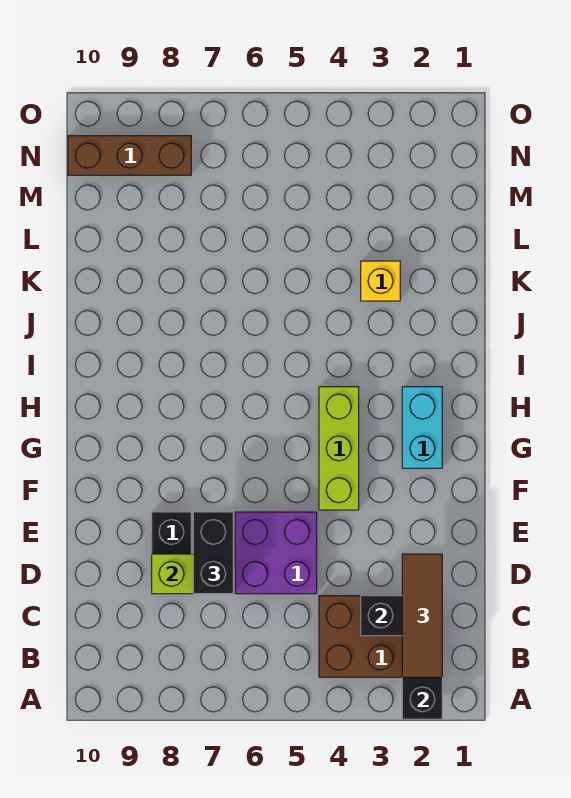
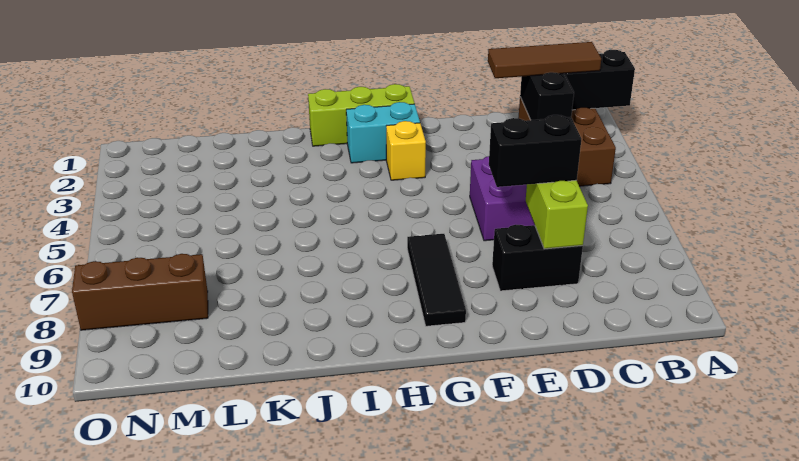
lime brick F4:H4 level 1 -> lime brick G1:I1 level 1
none -> black tile G7:G9 level 1
yellow brick K3 level 1 -> yellow brick G3 level 1
brown brick N8:N10 level 1 -> brown brick M8:O8 level 1

